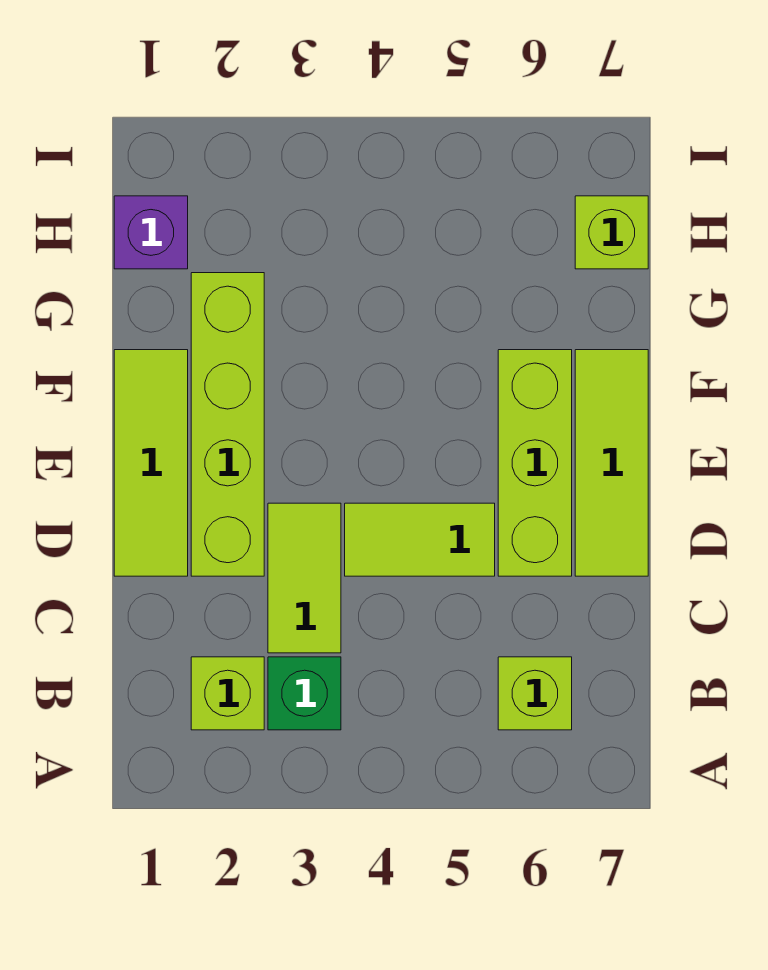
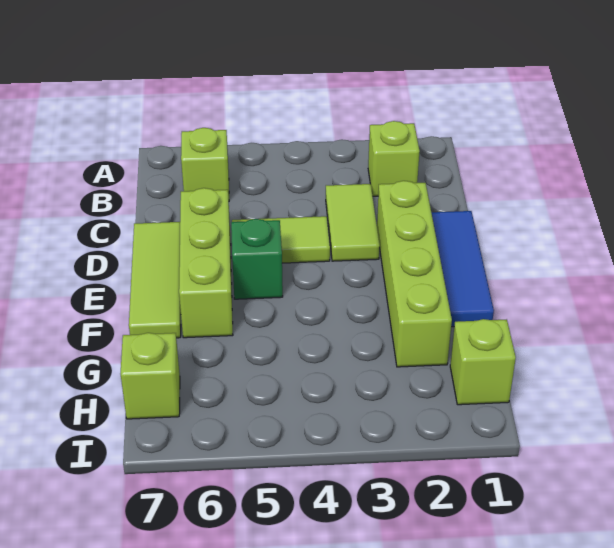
green brick B3 level 1 -> green brick E5 level 1
lime tile D1:F1 level 1 -> blue tile D1:F1 level 1
purple brick H1 level 1 -> lime brick H1 level 1

